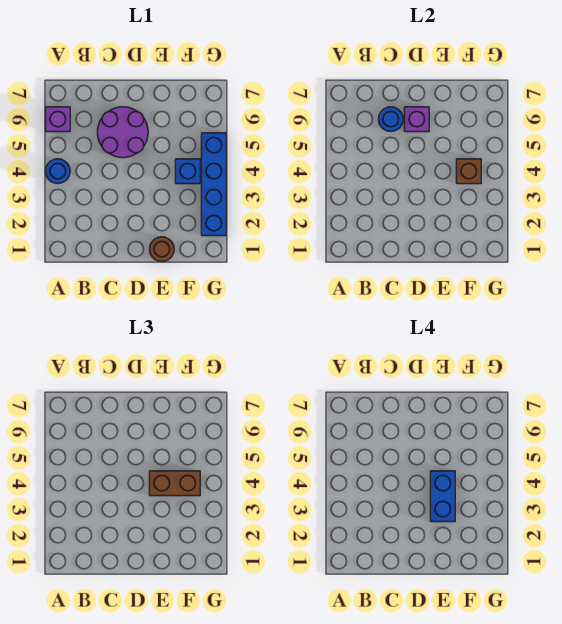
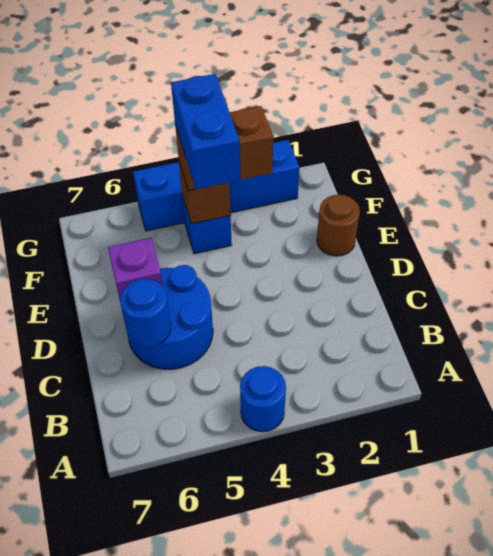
purple brick A6 level 1 -> none
purple round brick C5:D6 level 1 -> blue round brick C5:D6 level 1
blue brick E3:E4 level 4 -> blue brick E4:F4 level 4
brown brick E4:F4 level 3 -> brown brick F3:F4 level 3

